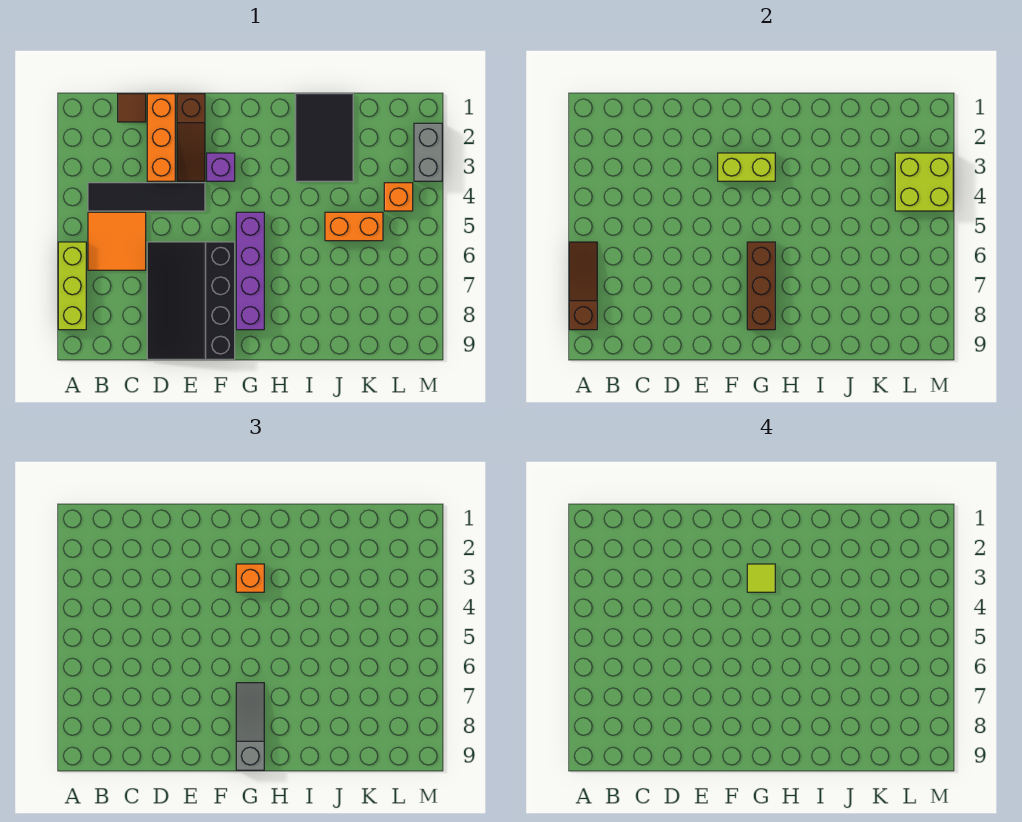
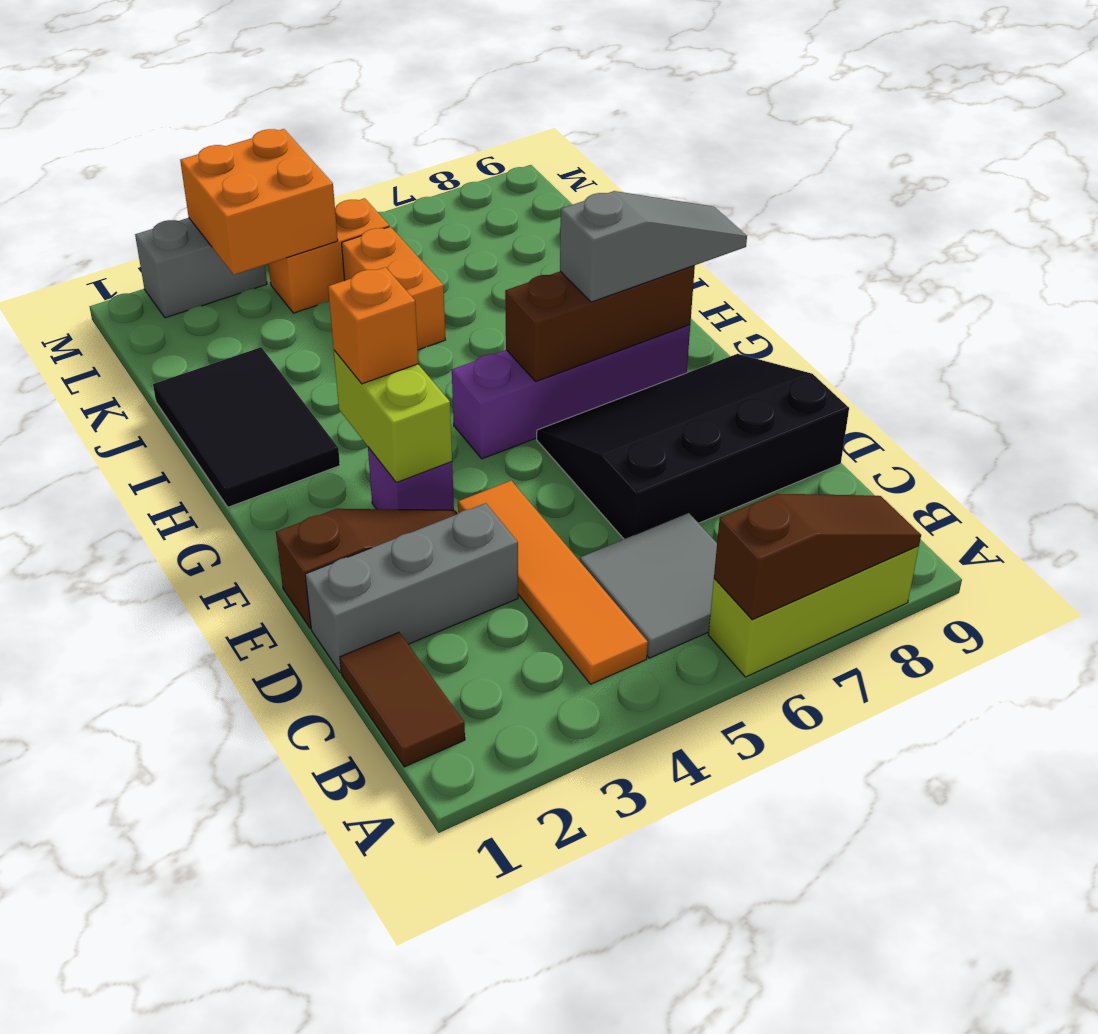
brown slope A6:A8 level 2 top 8 -> brown slope A6:A8 level 2 top 6
black tile B4:E4 level 1 -> orange tile B4:E4 level 1
orange tile B5:C6 level 1 -> grey tile B5:C6 level 1
brown tile C1 level 1 -> brown tile B1:C1 level 1
orange brick D1:D3 level 1 -> grey brick D1:D3 level 1
black slope D6:F9 level 1 top F -> black slope D6:F9 level 1 top D
lime tile G3 level 4 -> none
grey slope G7:G9 level 3 top 9 -> grey slope G7:G9 level 3 top 7
black tile I1:J3 level 1 -> black tile H1:J2 level 1
lime brick L3:M4 level 2 -> orange brick L3:M4 level 2
orange brick L4 level 1 -> orange brick L4:L5 level 1

